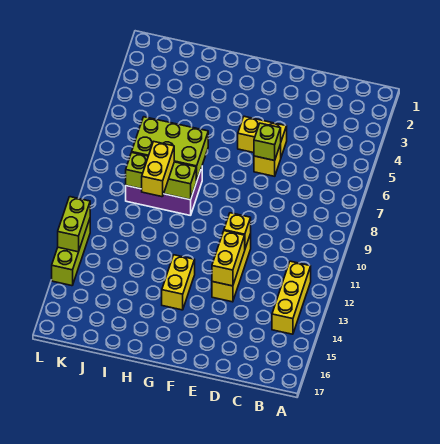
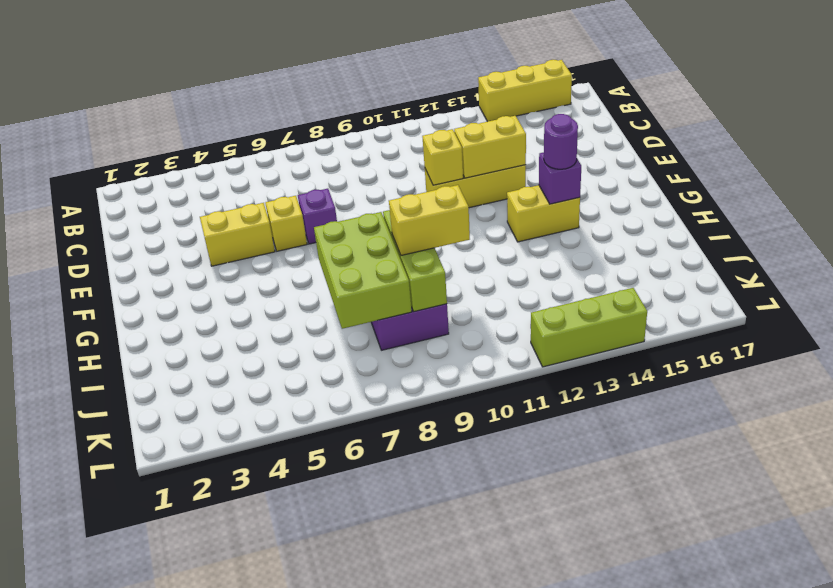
yellow brick B12:B14 level 1 -> yellow brick A14:A16 level 1
yellow brick E5:F5 level 1 -> yellow brick E4:E5 level 1
lime brick E6 level 2 -> none
none -> purple brick E7 level 1
none -> purple brick G14 level 2
none -> purple round brick G14 level 3
lime brick L12:L13 level 2 -> none

